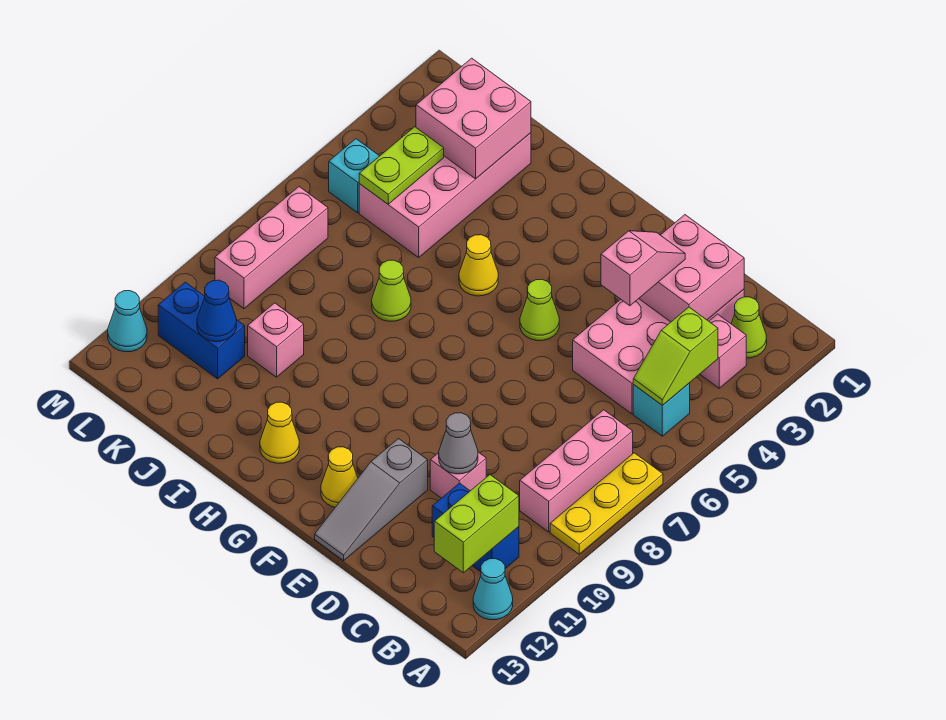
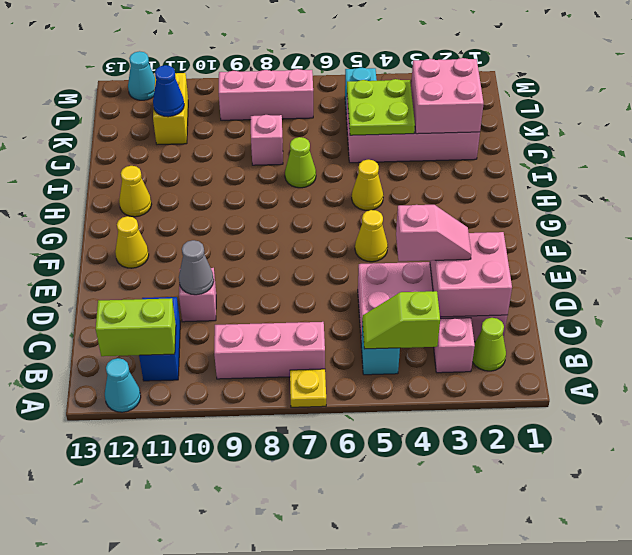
yellow plate A7:A9 level 1 -> yellow plate A7 level 1
grey slope E11:E13 level 1 top 11 -> none
lime cone F5 level 1 -> yellow cone F5 level 1
pink brick J10 level 1 -> pink brick J8 level 1
lime plate K4:K5 level 2 -> lime plate J4:K5 level 2
blue brick K11:L11 level 1 -> yellow brick K11:L11 level 1

